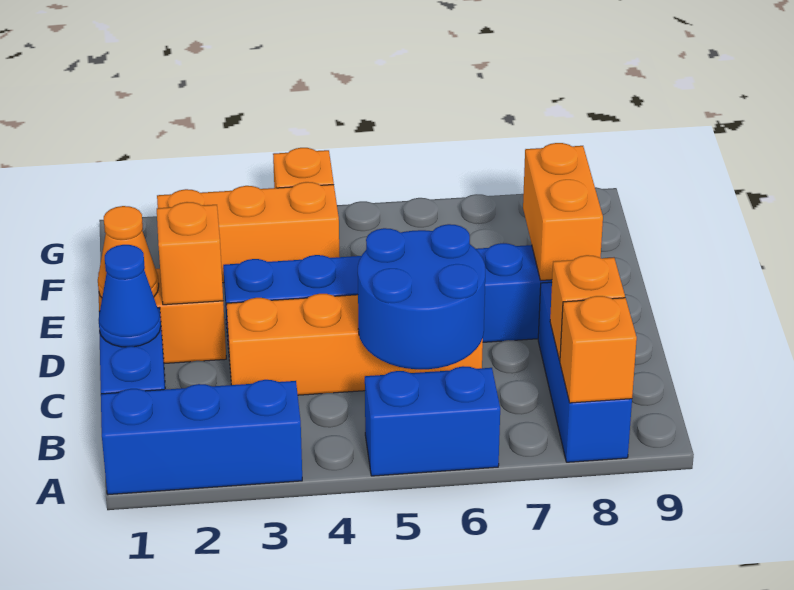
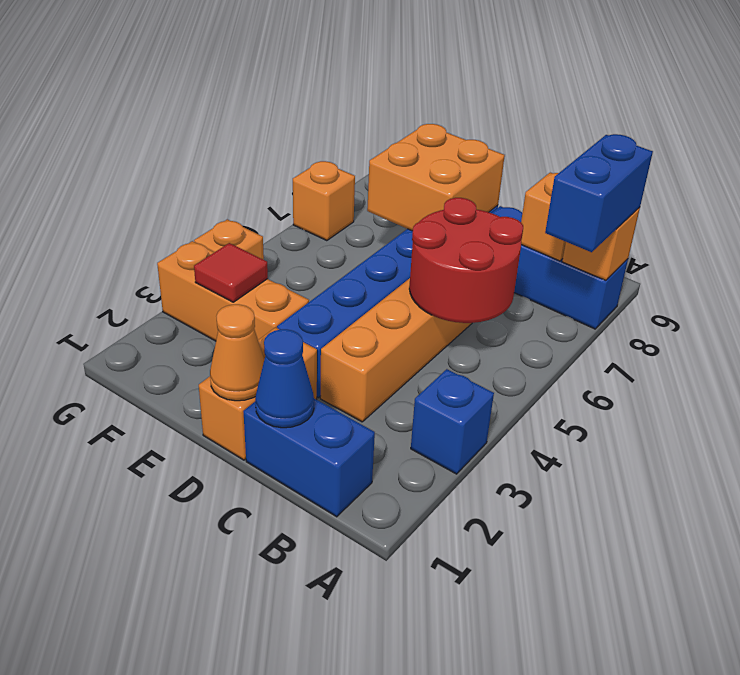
blue brick A1:A3 level 1 -> blue brick A3 level 1
blue brick A5:A6 level 1 -> blue brick A7:A8 level 3
blue round brick B5:C6 level 2 -> red round brick B5:C6 level 2
orange brick D2 level 2 -> orange brick G7 level 1
orange brick D8:E8 level 2 -> orange brick D7:E8 level 2
orange brick F2:F4 level 1 -> orange brick E3:G3 level 1
none -> red tile F3 level 2

